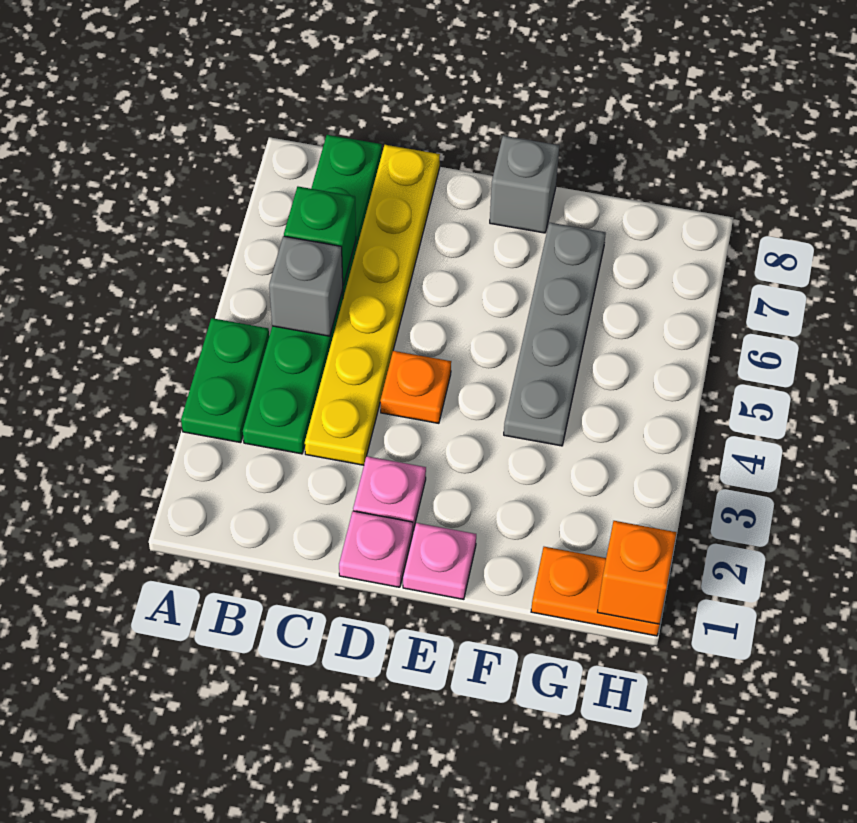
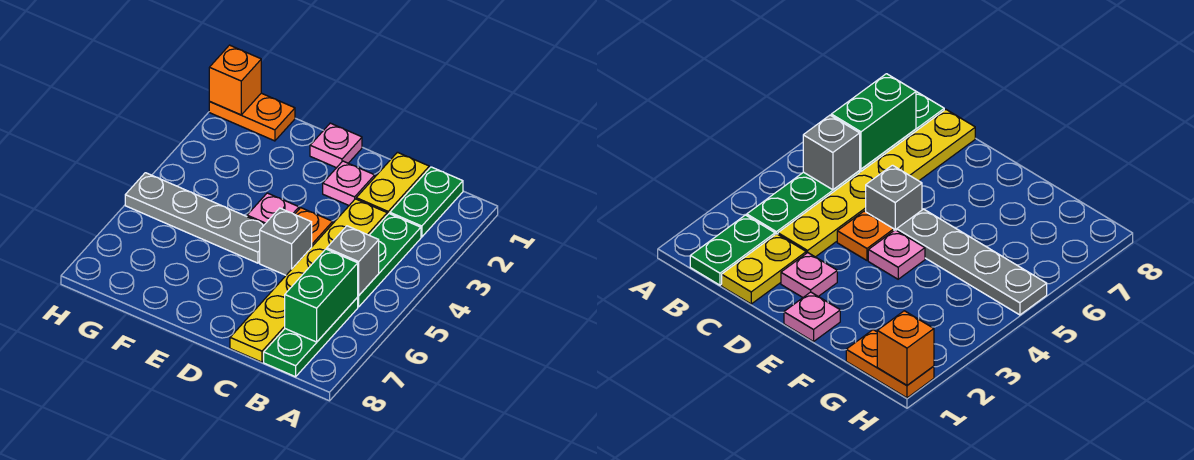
green plate A3:A4 level 1 -> green plate B1:B2 level 1
green brick B6 level 2 -> green brick B6:B7 level 2
none -> yellow plate C1:C2 level 1
pink plate D1 level 1 -> pink plate E4 level 1
grey brick E8 level 1 -> grey brick D5 level 1
grey plate F4:F7 level 1 -> grey plate E5:H5 level 1

